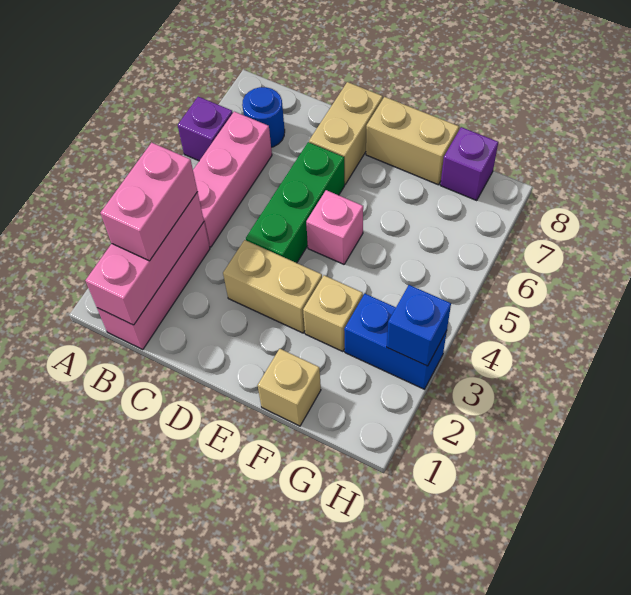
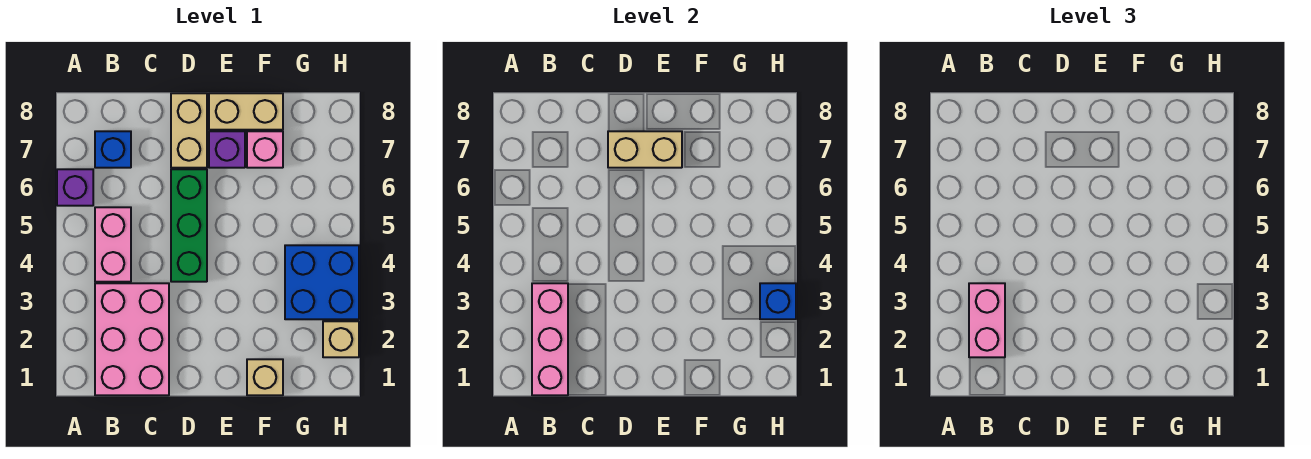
pink brick B1:B3 level 1 -> pink brick B1:C3 level 1
pink brick B4:B6 level 1 -> pink brick B4:B5 level 1
blue round brick B7 level 1 -> blue brick B7 level 1
tan brick D3:E3 level 1 -> tan brick D7:E7 level 2
pink brick E5 level 1 -> pink brick F7 level 1
tan brick F3 level 1 -> tan brick H2 level 1
blue brick G3:H3 level 1 -> blue brick G3:H4 level 1
purple brick G8 level 1 -> purple brick E7 level 1

